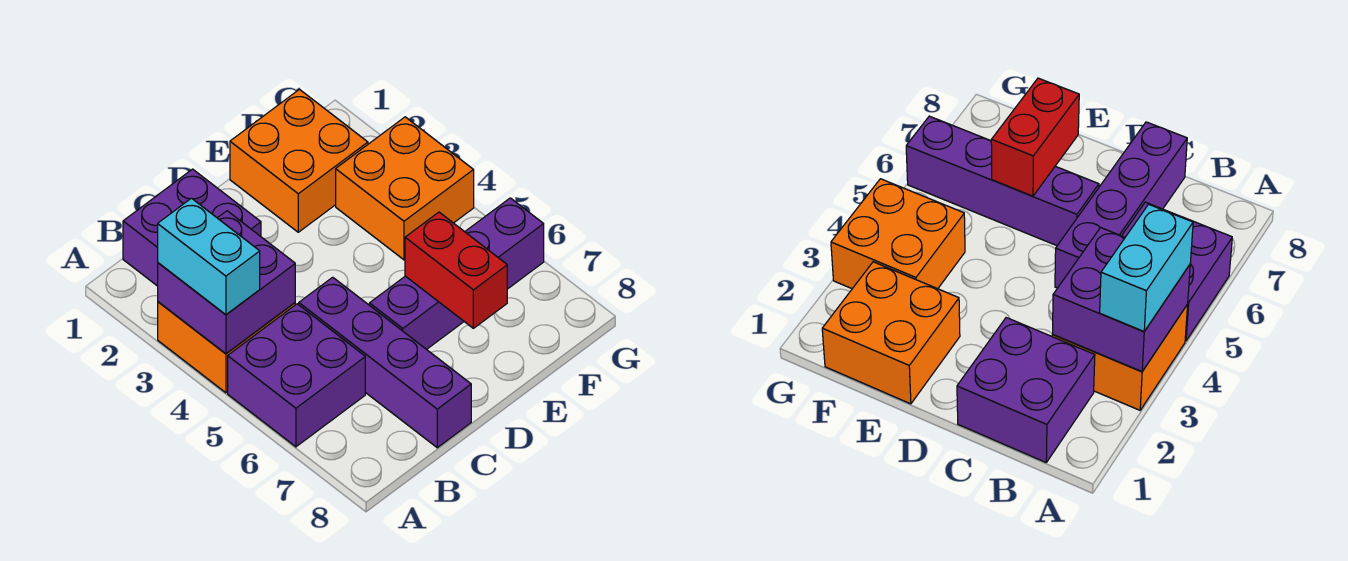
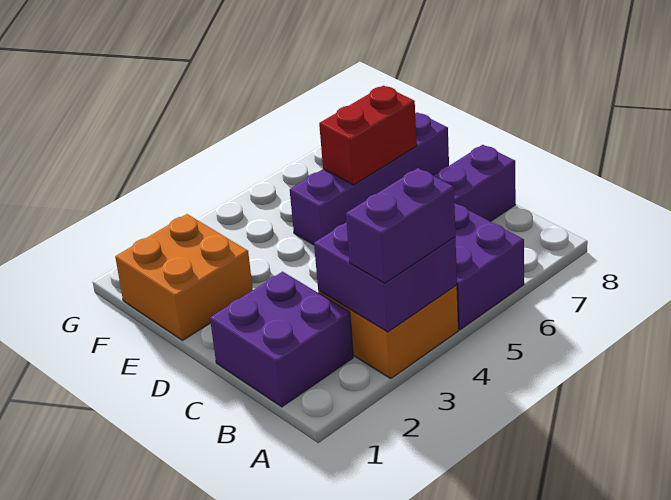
cyan brick A3:A4 level 3 -> purple brick A3:A4 level 3
purple brick D6:G6 level 1 -> purple brick E5:E8 level 1
orange brick F3:G4 level 1 -> none

